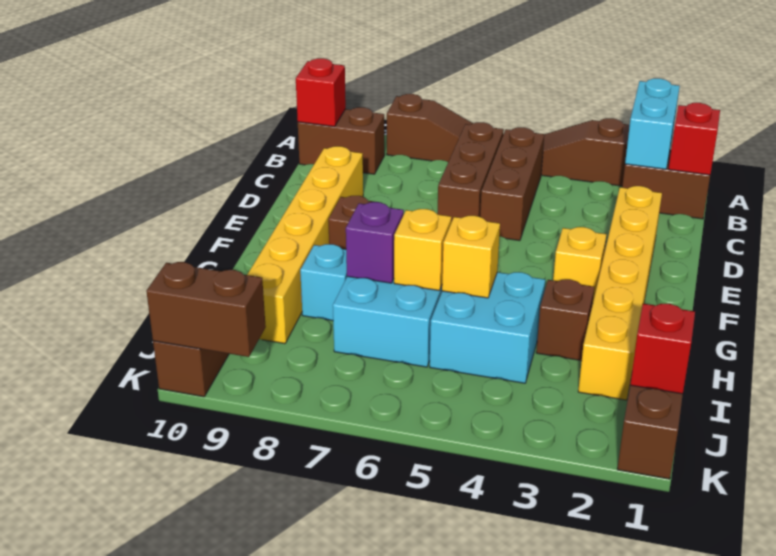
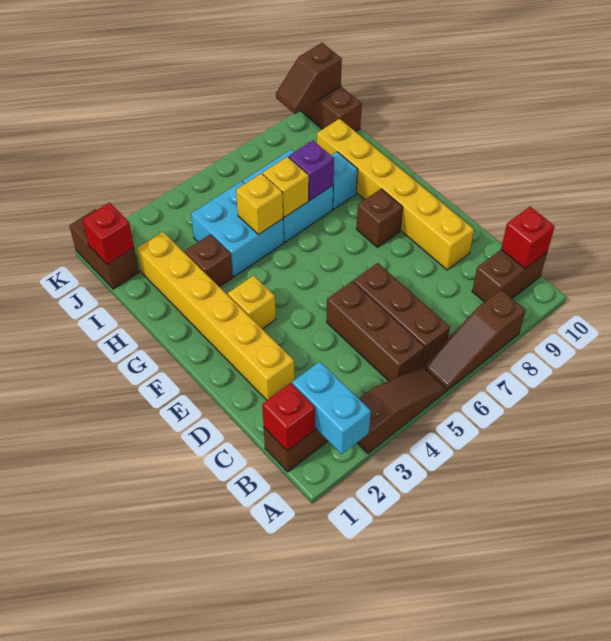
brown brick K9:K10 level 2 -> brown slope K9:K10 level 2 top 10

